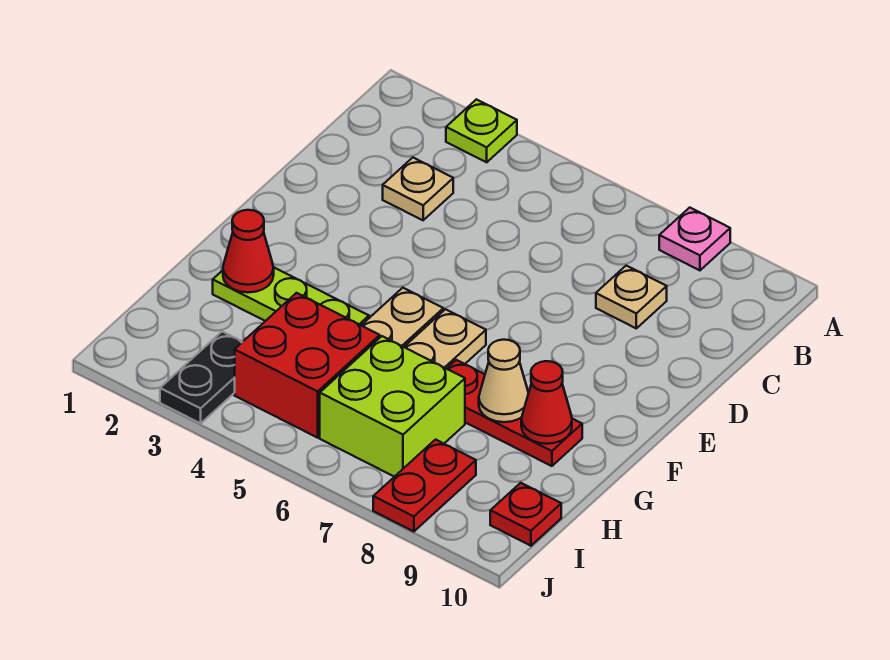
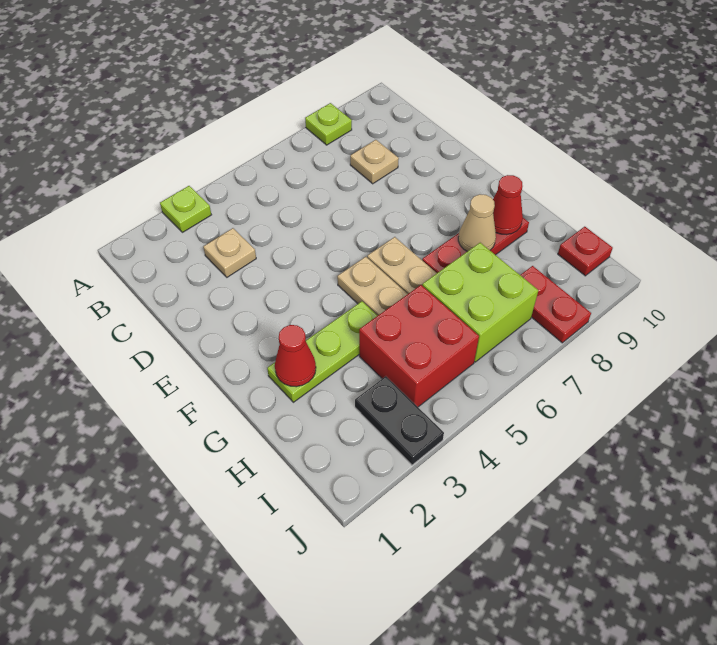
pink plate A8 level 1 -> lime plate A8 level 1

